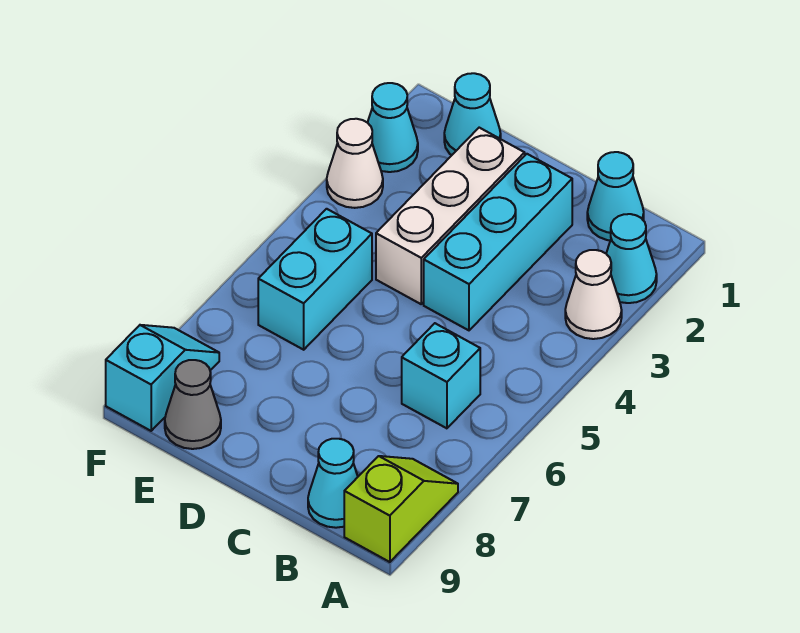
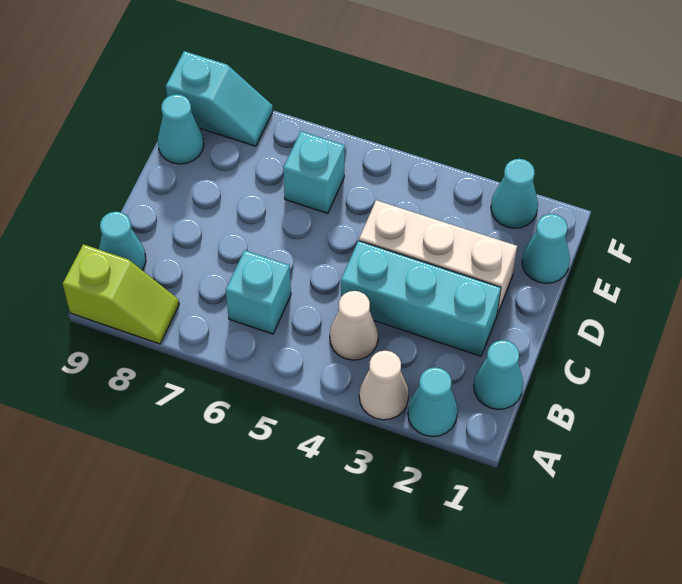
cyan brick E5:E6 level 1 -> cyan brick E6 level 1
grey cone E9 level 1 -> cyan cone E9 level 1
white cone F3 level 1 -> white cone B4 level 1

